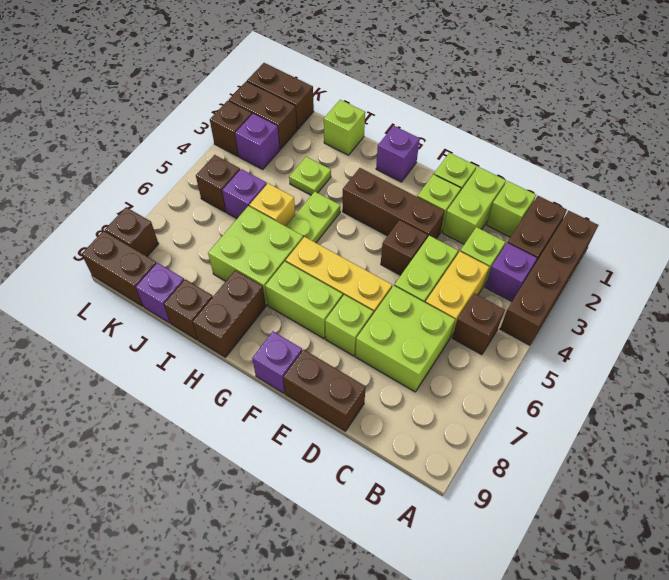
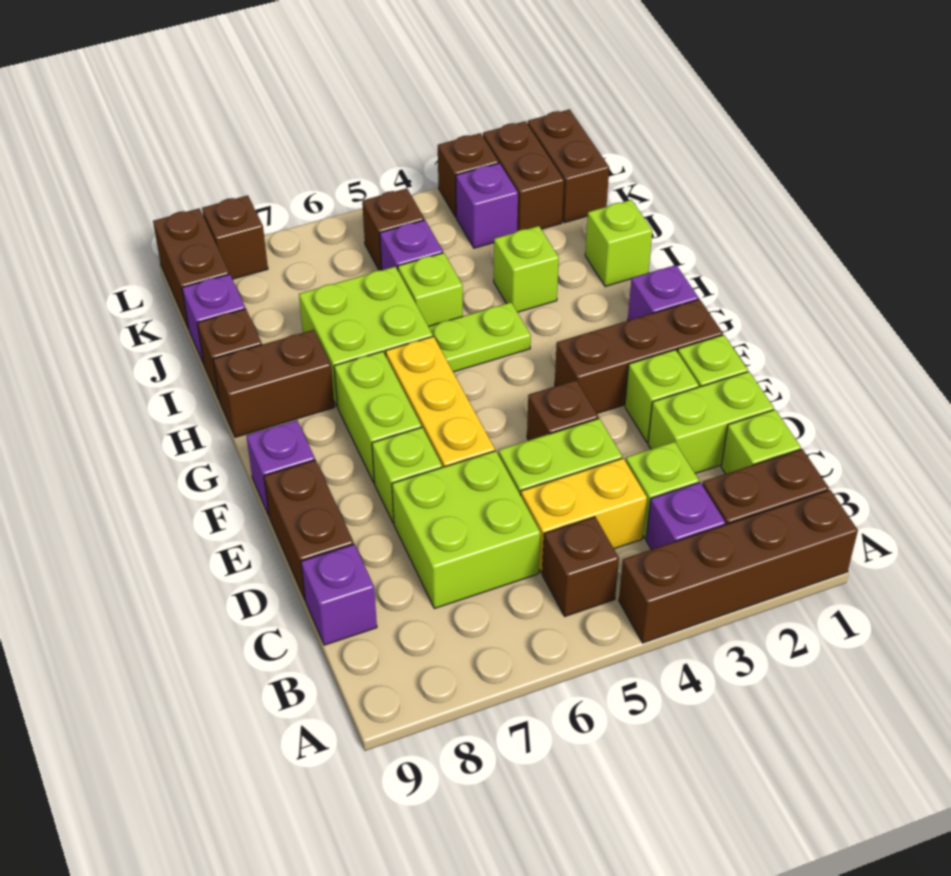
none -> purple brick C9 level 1
brown brick E3:G3 level 1 -> brown brick F1:F3 level 1
lime plate I3 level 1 -> lime brick I3 level 1
yellow brick I5 level 1 -> lime brick I5 level 1

